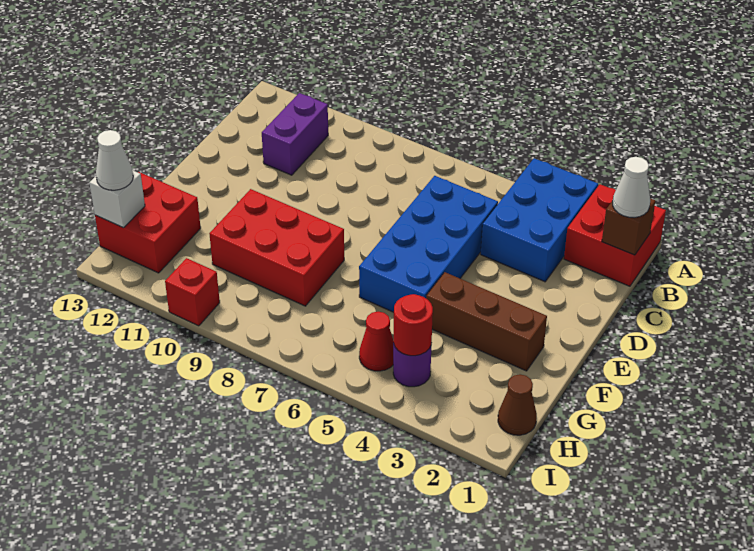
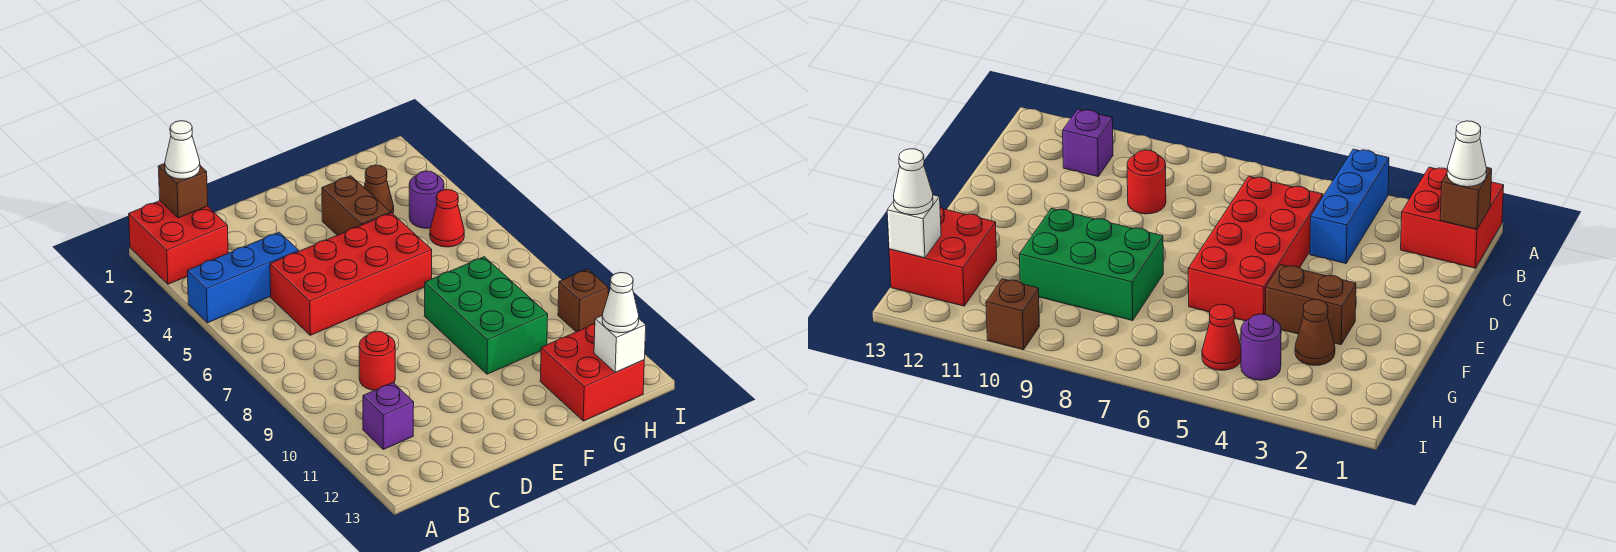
blue brick A3:C4 level 1 -> blue brick A4:C4 level 1
purple brick B11:C11 level 1 -> purple brick B11 level 1
blue brick C5:F6 level 1 -> red brick C5:F6 level 1
brown brick F2:F4 level 1 -> brown brick F3:F4 level 1
red brick F8:G10 level 1 -> green brick F8:G10 level 1
brown cone H1 level 1 -> brown cone G3 level 1
red round brick H4 level 2 -> red round brick C9 level 1
red brick I10 level 1 -> brown brick I10 level 1

